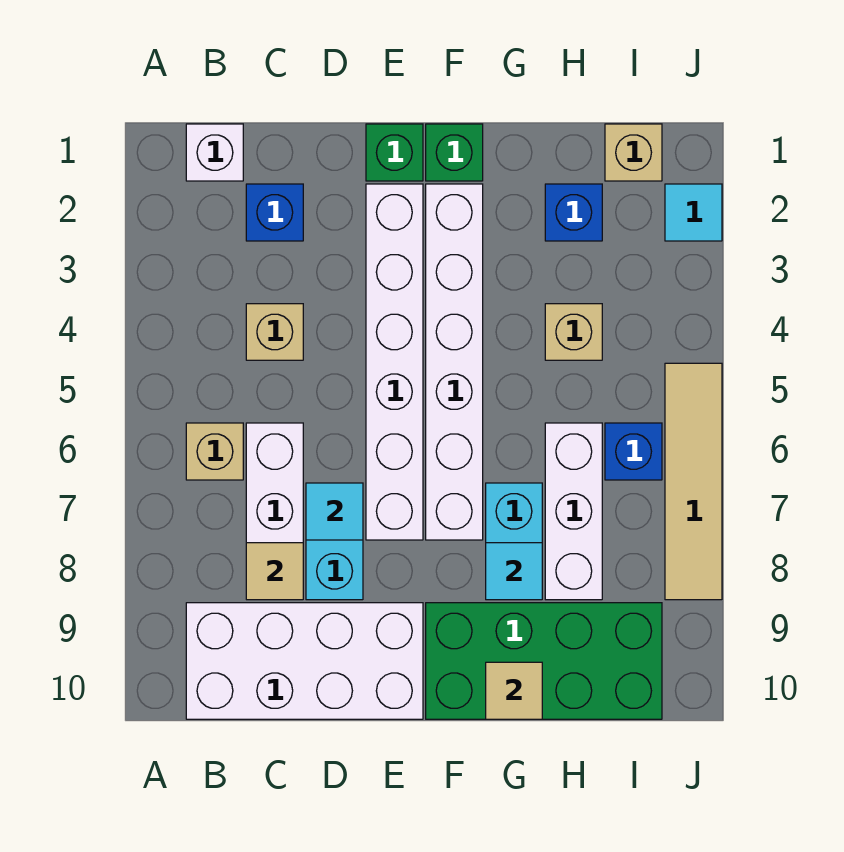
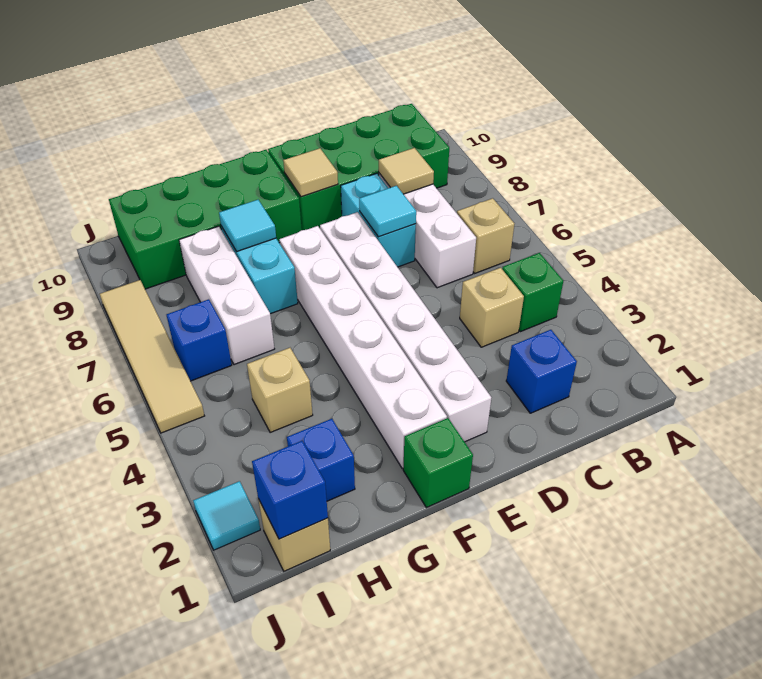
white brick B1 level 1 -> none
white brick B9:E10 level 1 -> green brick B9:E10 level 1
green brick E1 level 1 -> green brick B4 level 1
tan tile G10 level 2 -> tan tile E9 level 2
none -> blue brick I1 level 2

